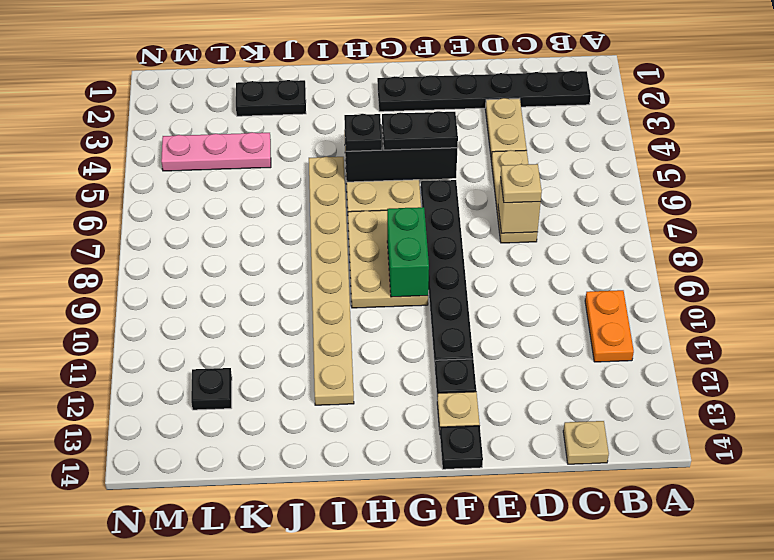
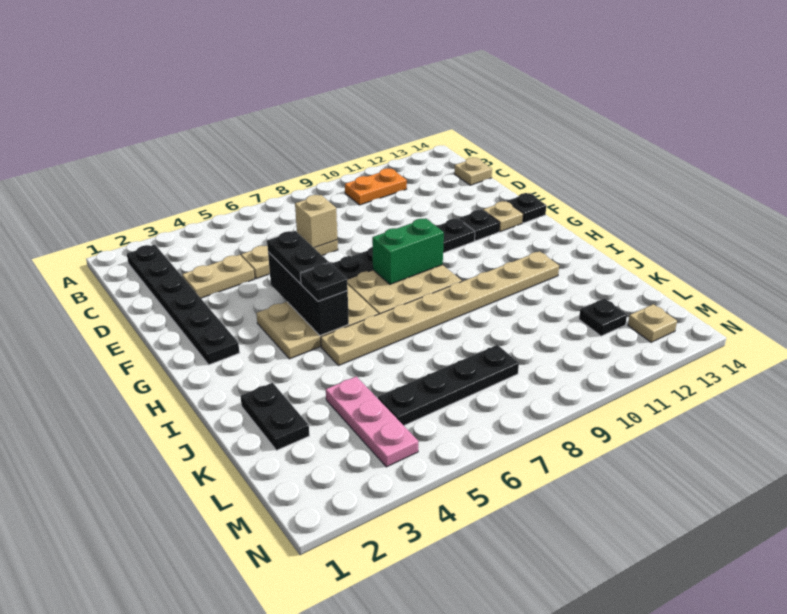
tan plate D7 level 3 -> tan plate M13 level 1
none -> black plate L5:L8 level 1

